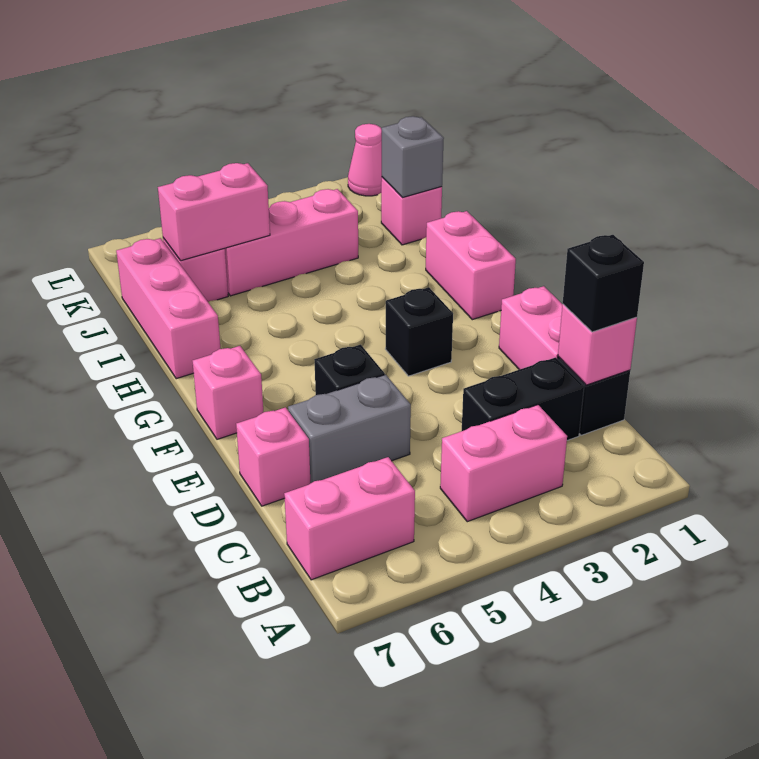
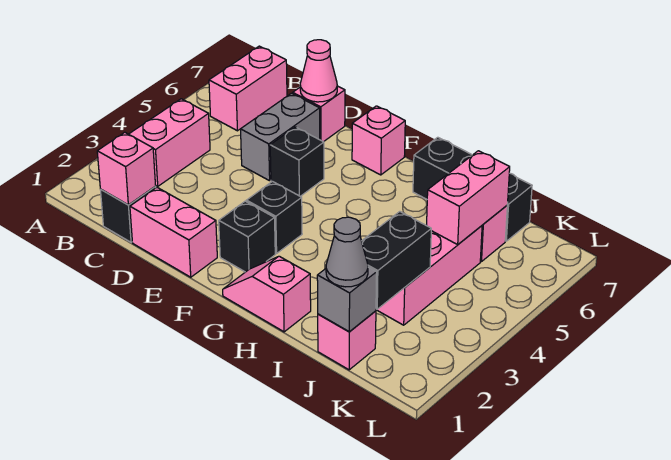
black brick C1 level 3 -> black brick F2 level 1
black brick C2:C3 level 1 -> black brick J2:J3 level 2
pink brick G1:H1 level 1 -> pink slope G1:H1 level 1 top H
pink brick H7:J7 level 1 -> black brick H7:J7 level 1
none -> grey cone J1 level 3
pink cone L1 level 1 -> pink cone D7 level 2

